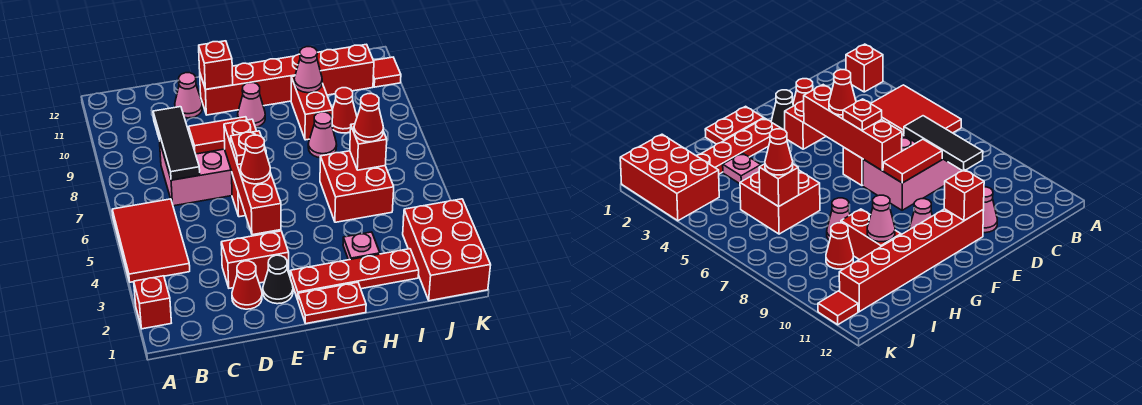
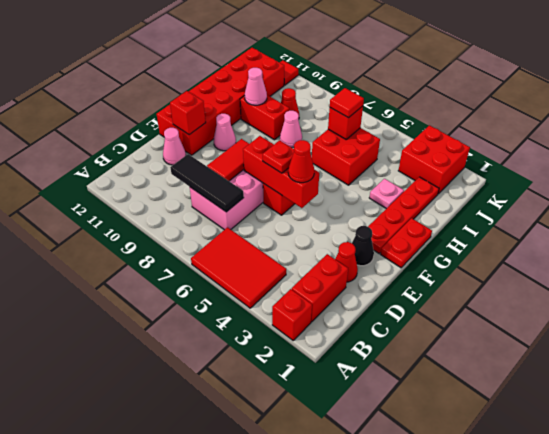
red brick D3:E3 level 1 -> red brick B2:C2 level 1
red brick E4:E7 level 2 -> red brick E5:E7 level 2
red brick E11:J11 level 1 -> red brick E11:J12 level 1
red cone I6 level 3 -> red tile I6 level 3
red brick J1:K3 level 1 -> red brick J2:K3 level 1

